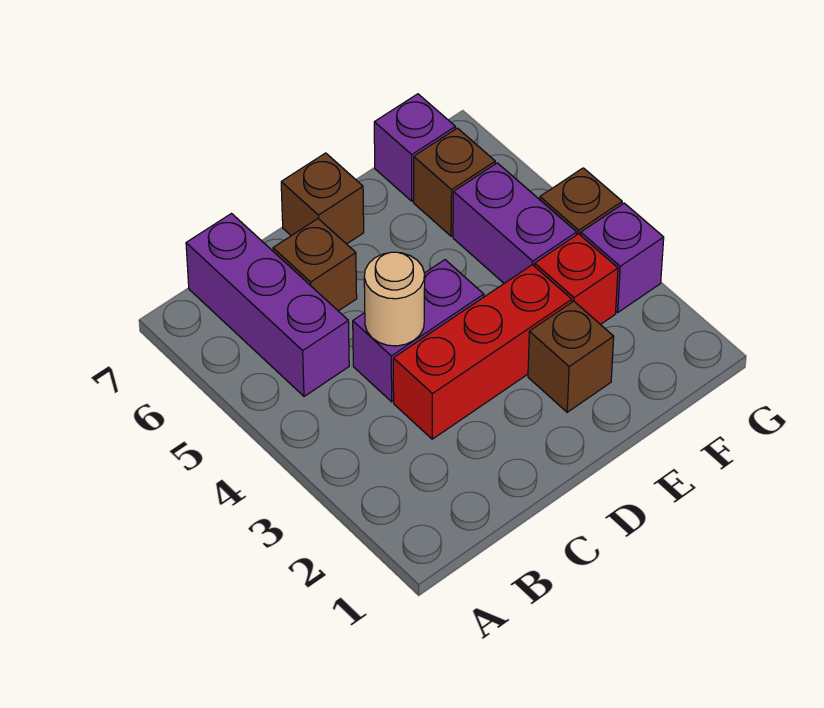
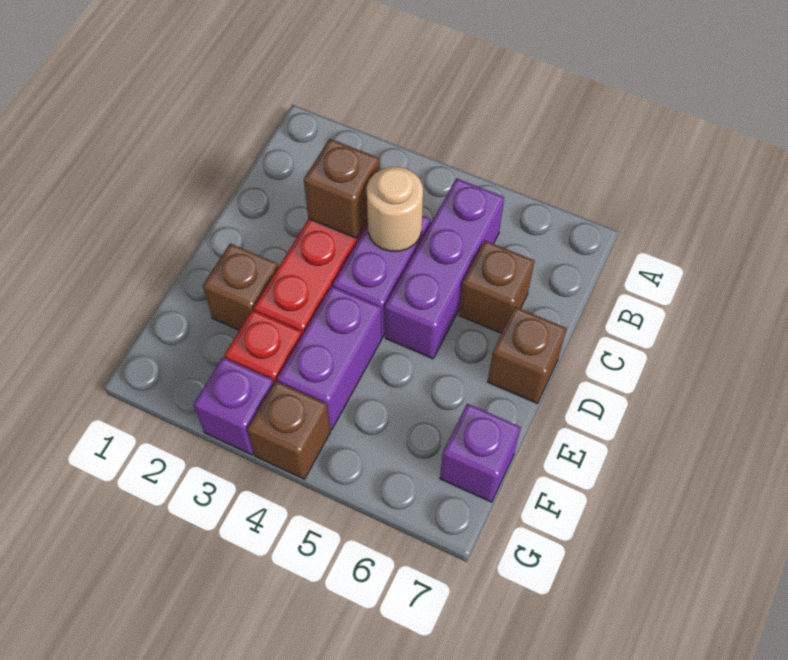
purple brick B5:B7 level 1 -> purple brick B5:D5 level 1
purple brick F4:F5 level 1 -> purple brick E4:F4 level 1
brown brick F6 level 1 -> brown brick C3 level 2

